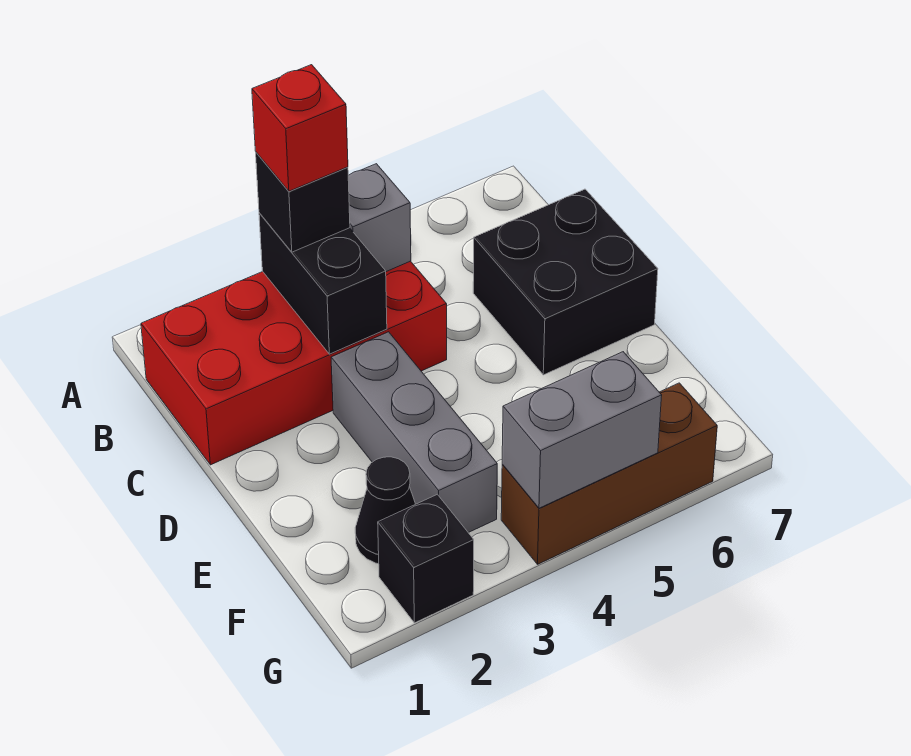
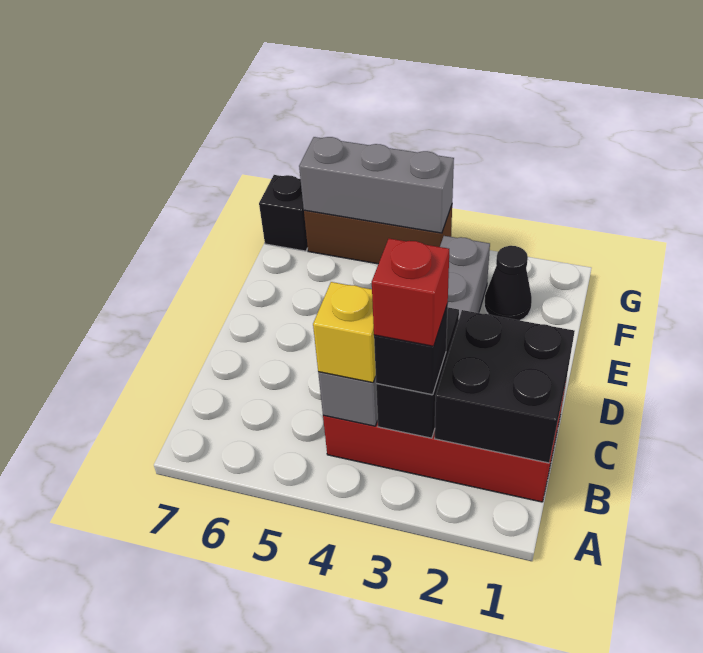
none -> yellow brick B4 level 3
black brick C6:D7 level 1 -> black brick B1:C2 level 2
black brick G2 level 1 -> black brick G7 level 1
grey brick G4:G5 level 2 -> grey brick G4:G6 level 2

